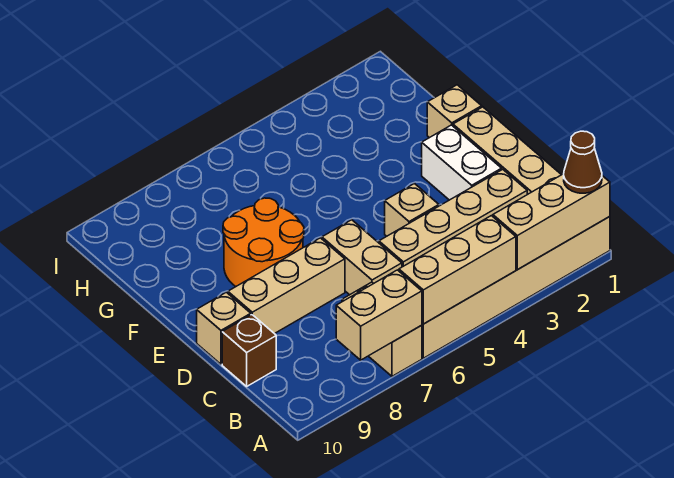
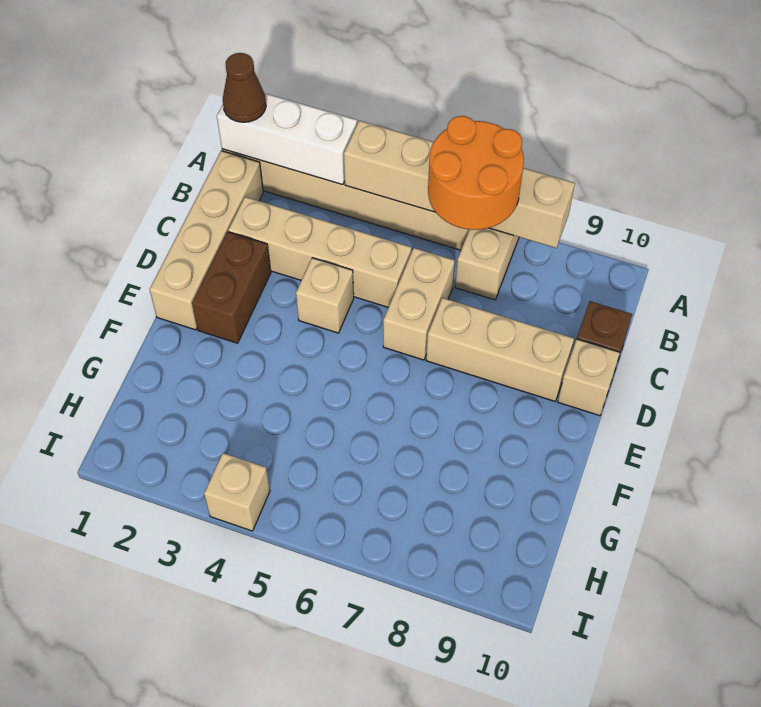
tan brick A1:A3 level 2 -> white brick A1:A3 level 2
white brick D2:E2 level 1 -> brown brick D2:E2 level 1
orange round brick E7:F8 level 1 -> orange round brick A6:B7 level 3
tan brick F1 level 1 -> tan brick I4 level 1

